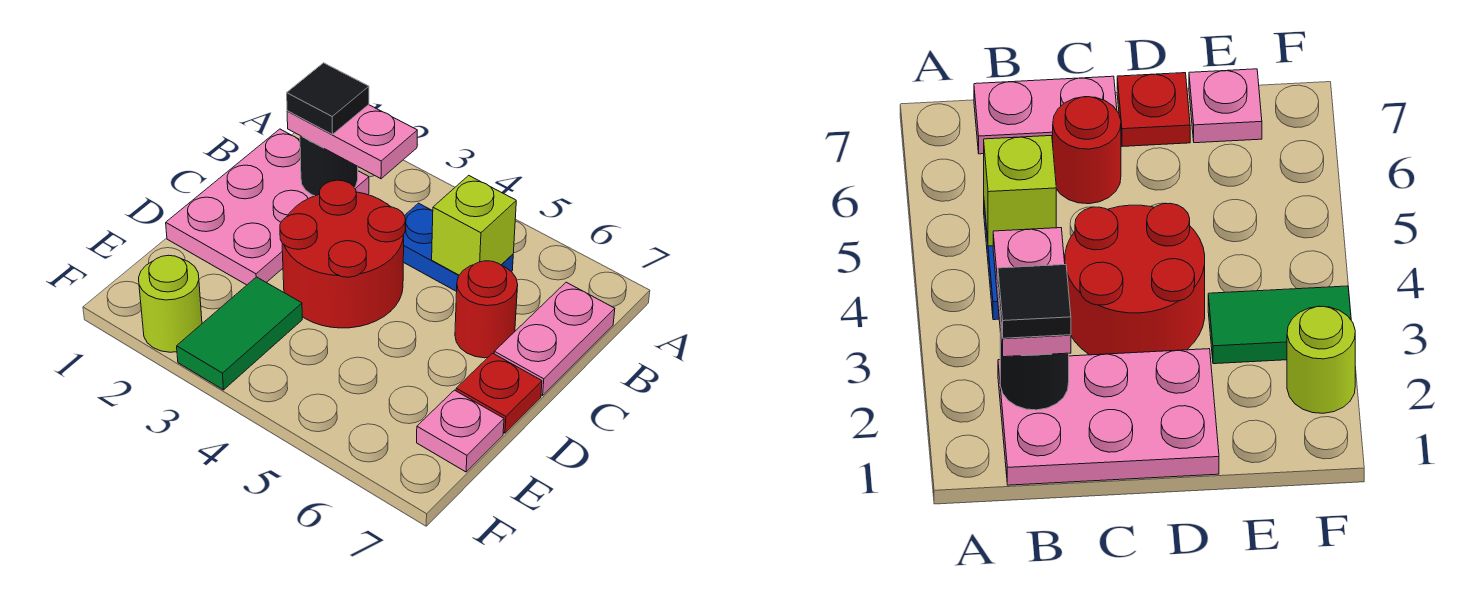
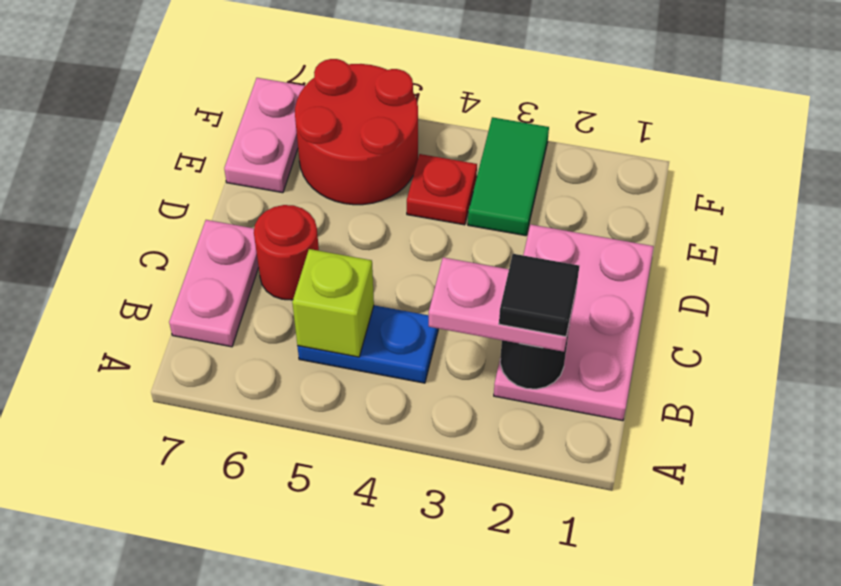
red round brick C3:D4 level 1 -> red round brick E5:F6 level 1
red plate D7 level 1 -> red plate E4 level 1
pink plate E7 level 1 -> pink plate E7:F7 level 1
lime round brick F2 level 1 -> none

